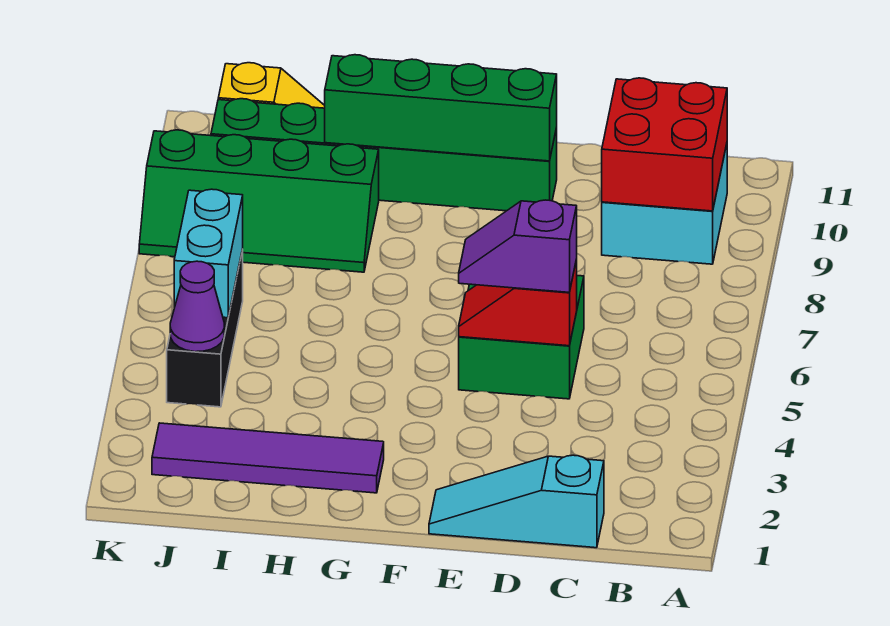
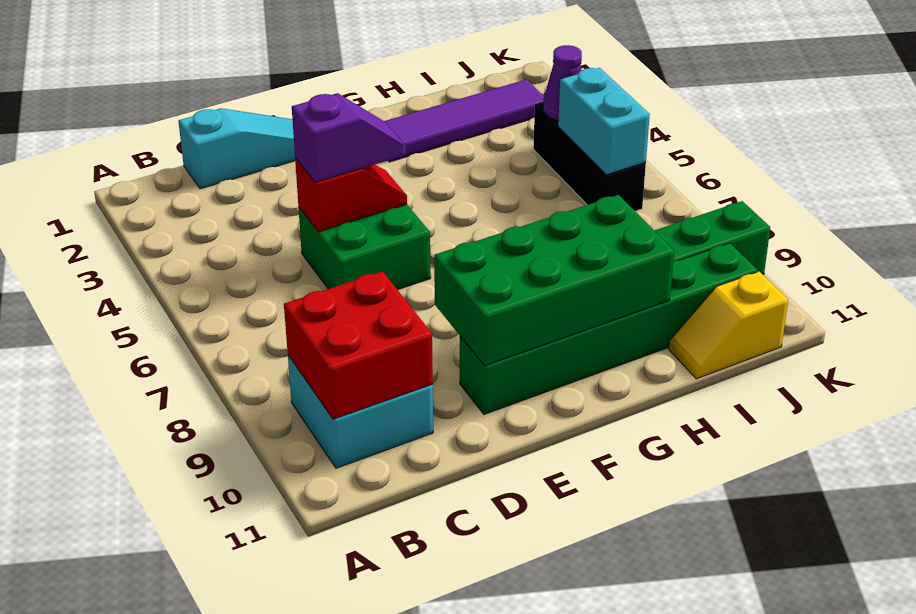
green brick E10:H10 level 2 -> green brick E9:H10 level 2

